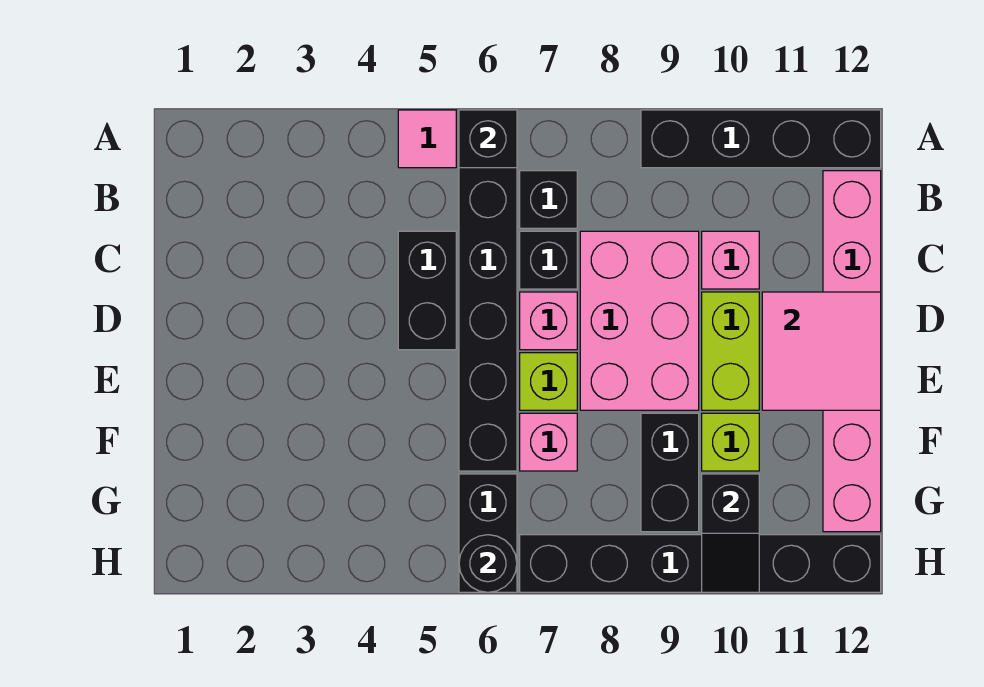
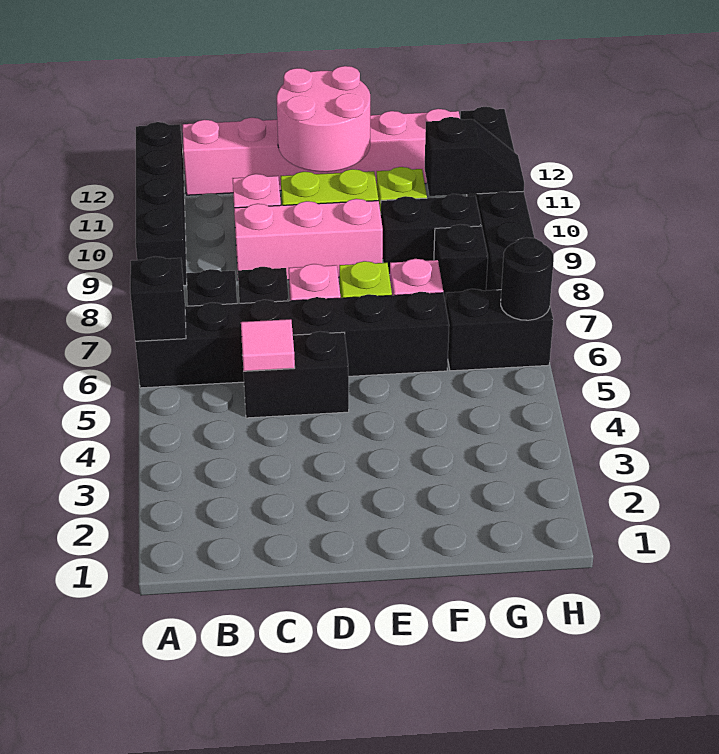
pink tile A5 level 1 -> pink tile C5 level 2
pink brick C8:E9 level 1 -> pink brick C9:E9 level 1
pink tile D11:E12 level 2 -> pink round brick D11:E12 level 2
none -> black brick G8 level 1

